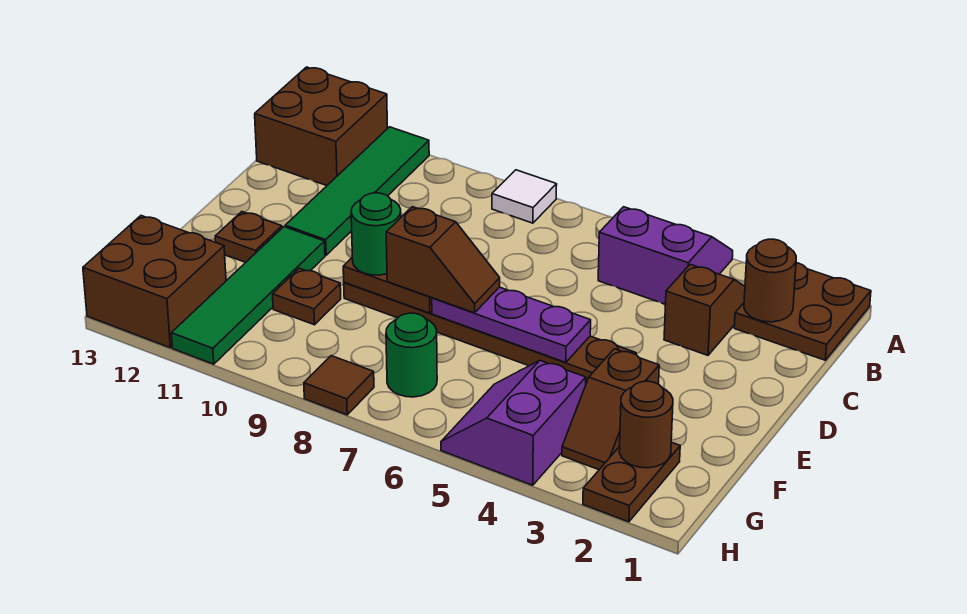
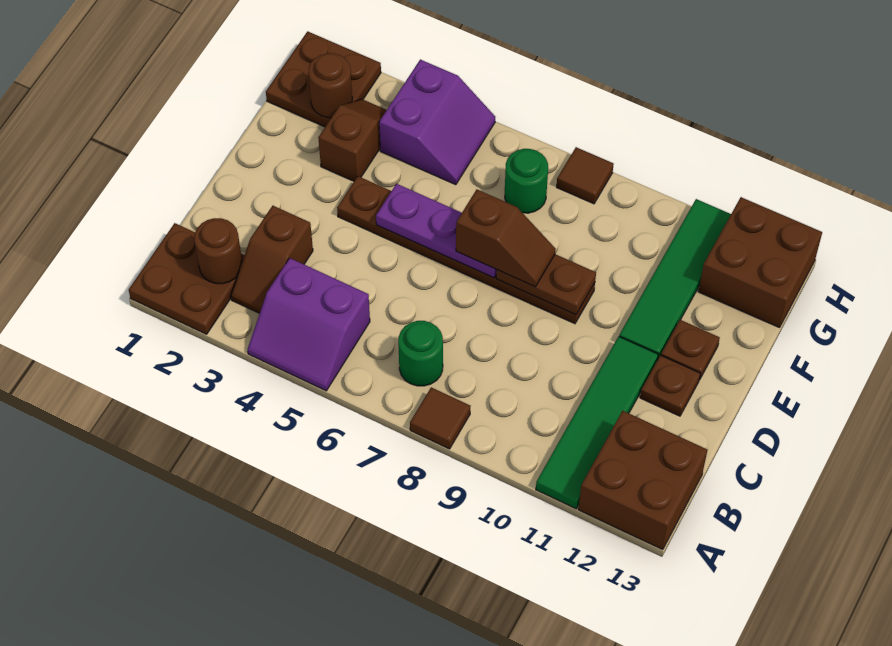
white tile A8 level 1 -> brown tile A8 level 1
brown slope E7:E8 level 3 top 8 -> brown slope E7:E8 level 3 top 7
green round brick E9 level 3 -> green round brick B7 level 1
brown plate F10 level 1 -> brown plate D12 level 1
brown plate G2:H2 level 1 -> brown plate G1:H2 level 1

